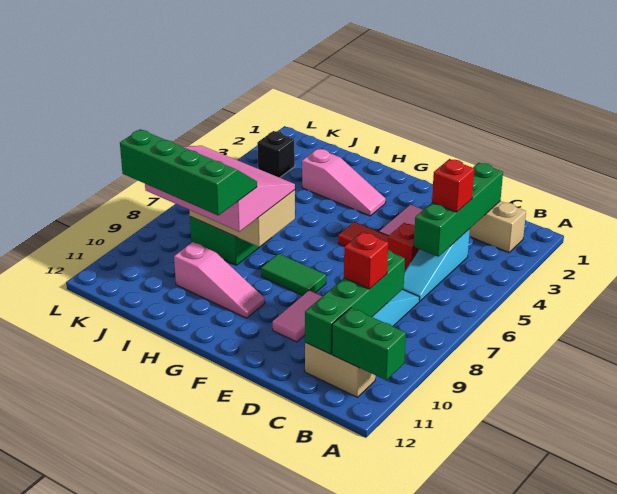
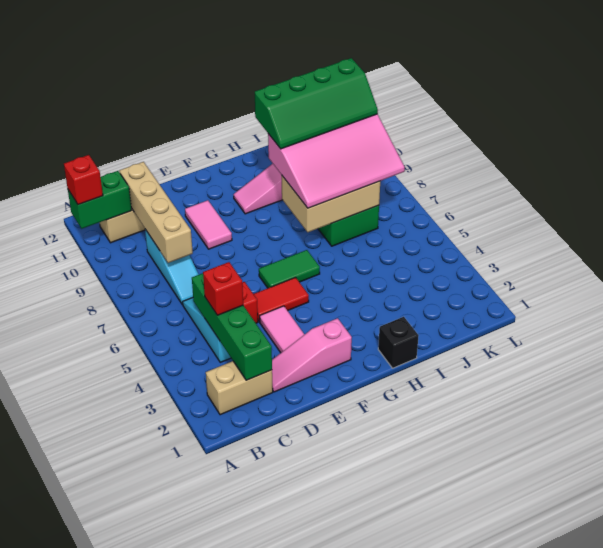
green brick C8:C11 level 2 -> tan brick C8:C11 level 2
red brick C9 level 3 -> red brick A11 level 3
green tile F8:G8 level 1 -> green tile F6:G6 level 1
pink slope G3:I3 level 1 top I -> pink slope D2:F2 level 1 top F
black brick K3 level 1 -> black brick H1 level 1

